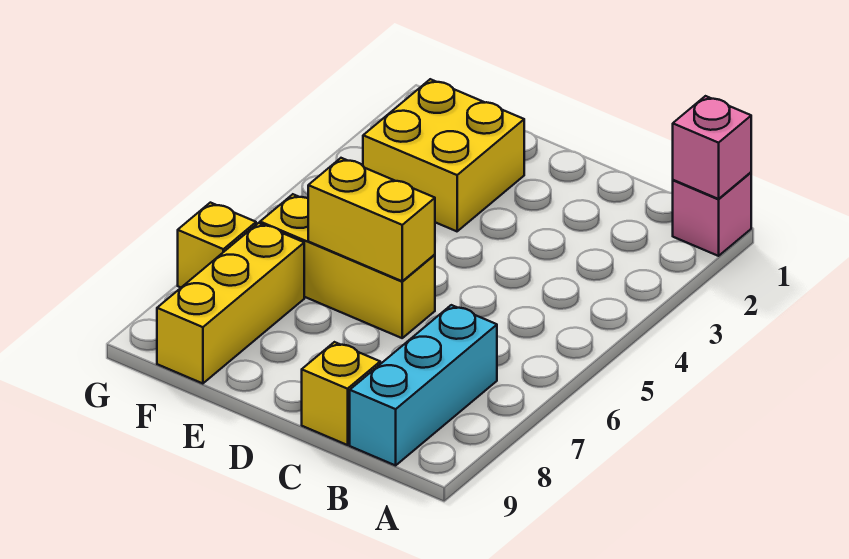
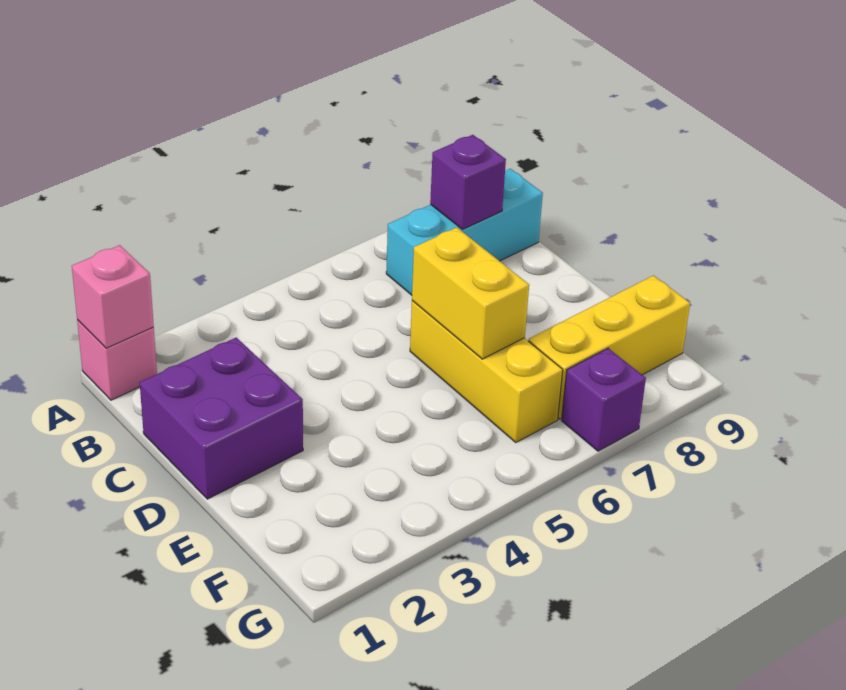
none -> purple brick B8 level 2
none -> purple brick C1:D2 level 1
yellow brick C9 level 1 -> none
yellow brick E2:F3 level 1 -> none
yellow brick G7 level 1 -> purple brick G7 level 1

